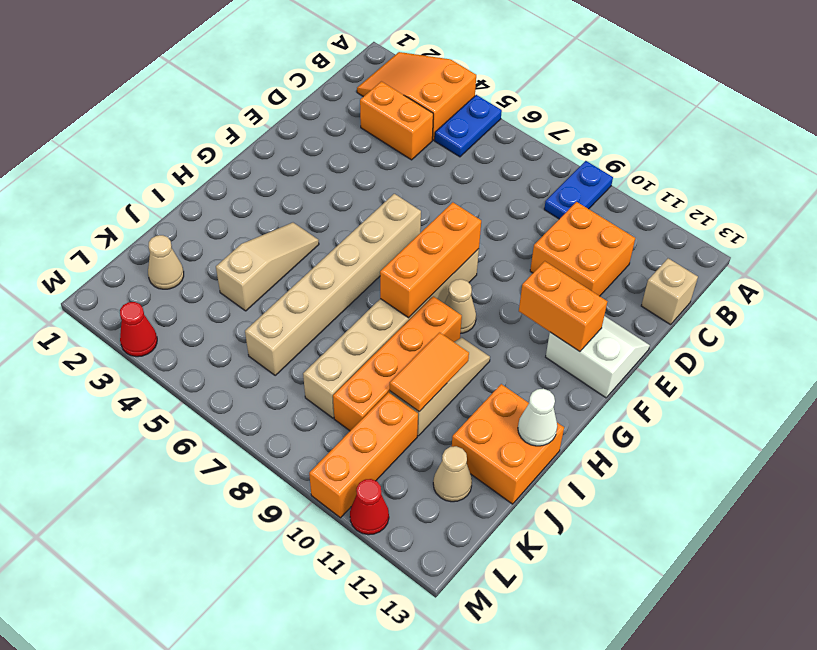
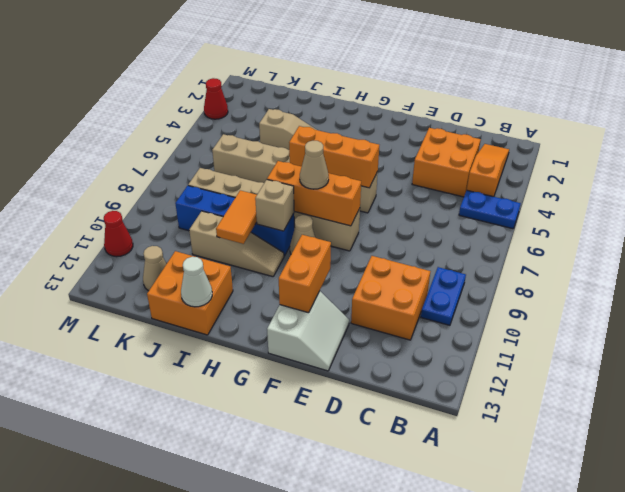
orange slope A2:B4 level 1 top 4 -> orange slope B2:B4 level 1 top 4
blue plate A9:B9 level 1 -> blue plate B9:B10 level 1
orange brick C3:C4 level 1 -> orange brick C3:D4 level 1
tan brick C13 level 1 -> tan brick H9 level 2
orange brick H9:K9 level 1 -> blue brick H9:K9 level 1
orange tile I10:J10 level 2 -> orange tile I9:I10 level 2
tan cone K2 level 1 -> tan cone G8 level 3
orange brick K10:M10 level 1 -> orange brick F6:H6 level 2

